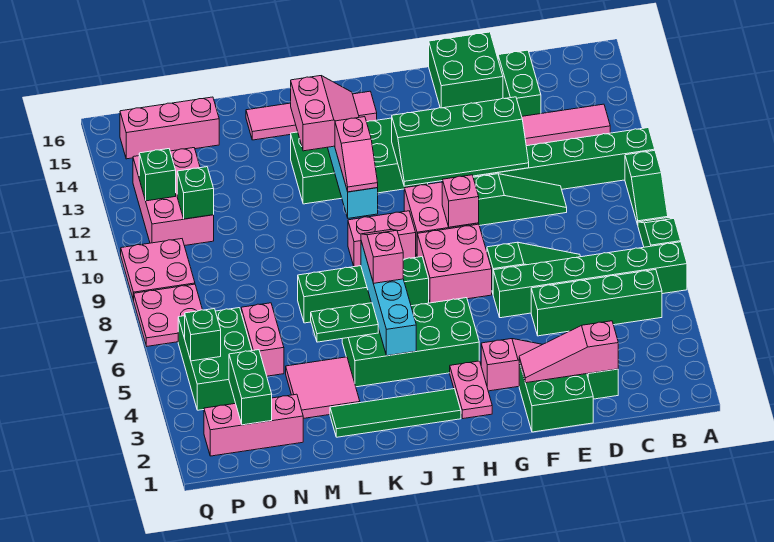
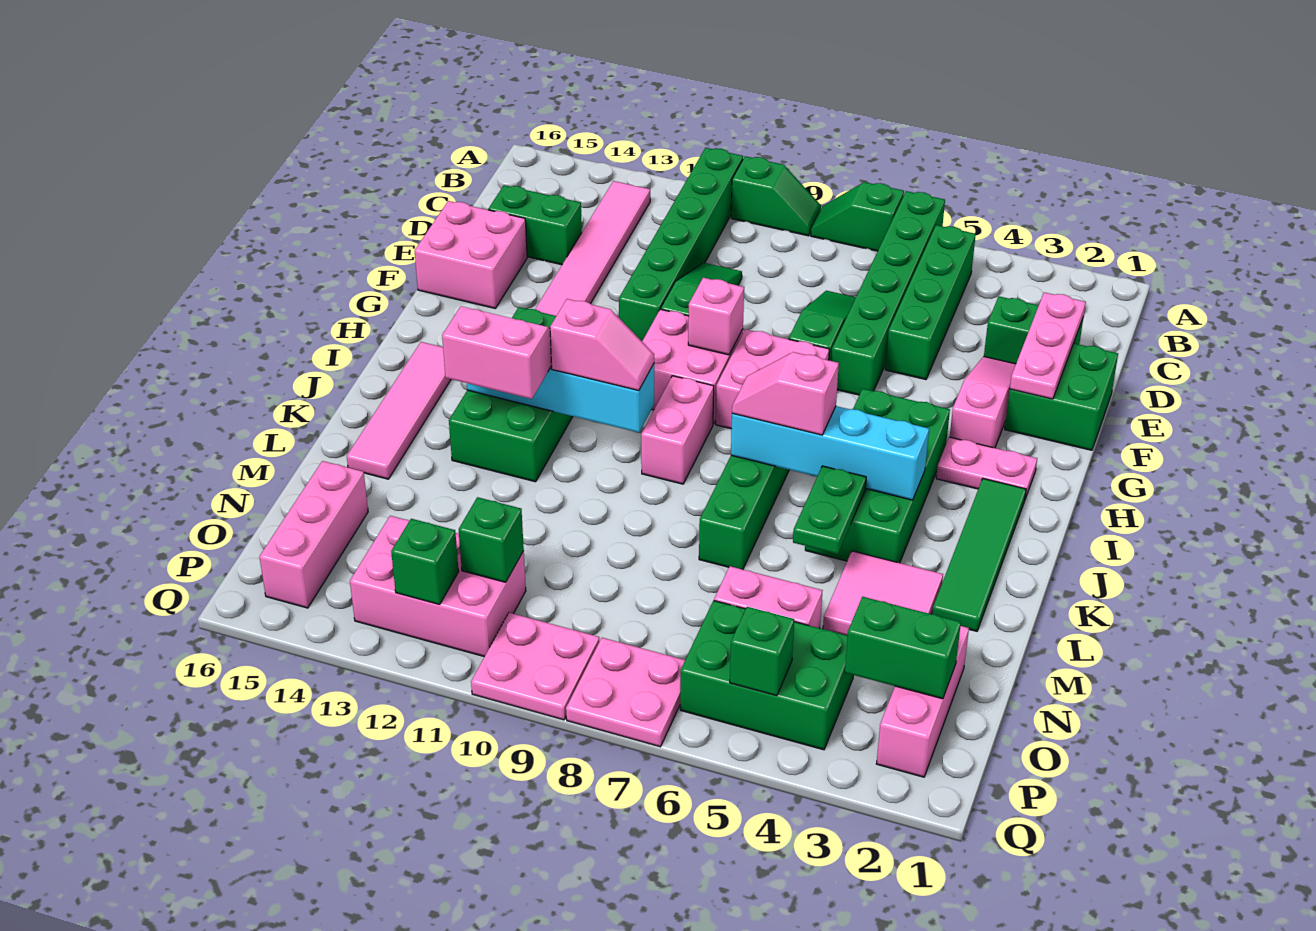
pink slope D2:F2 level 2 top D -> pink plate D2:F2 level 2
green slope E11:H12 level 2 top 12 -> none
green brick E15:F16 level 1 -> pink brick E15:F16 level 1

